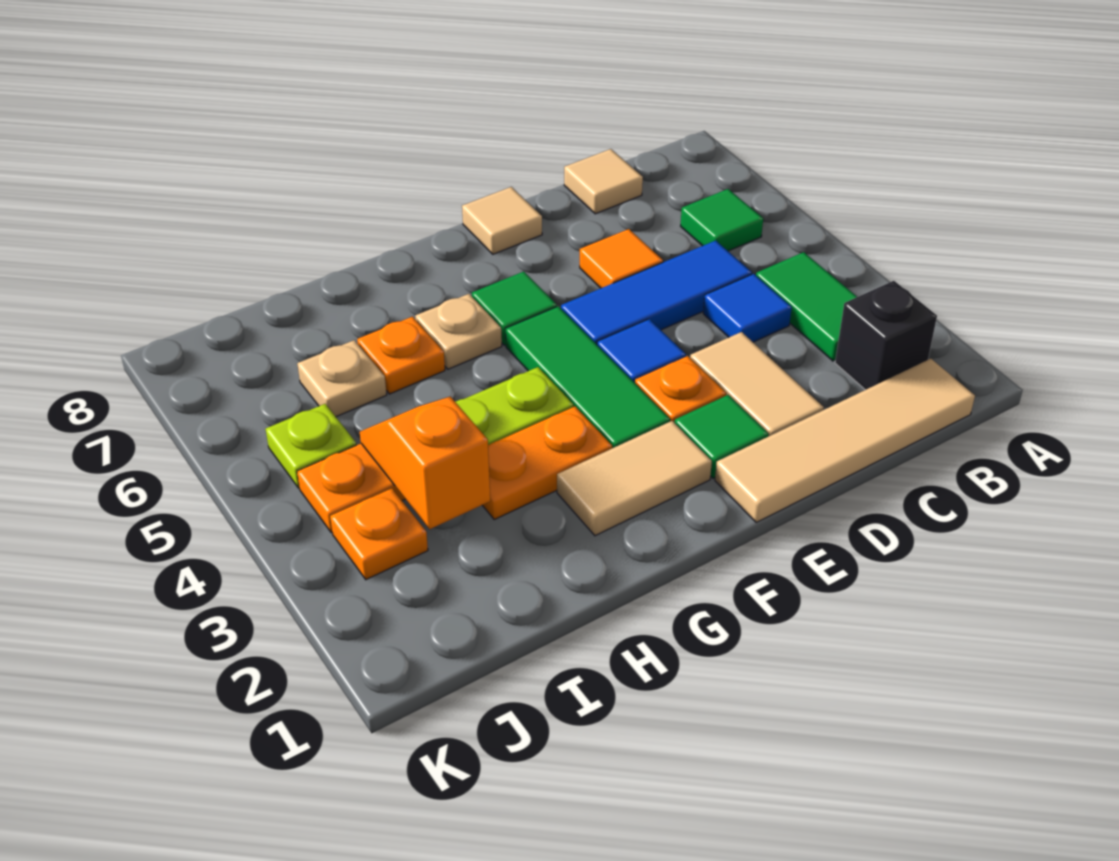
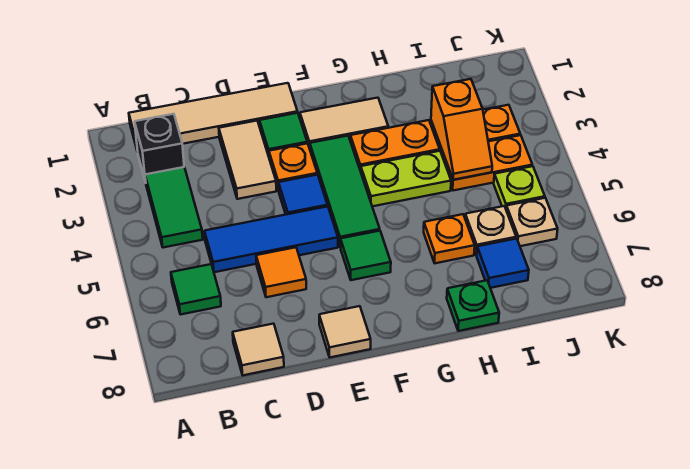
blue tile C4 level 1 -> blue tile I7 level 1
tan plate G6 level 1 -> tan plate J6 level 1
none -> green plate H8 level 1

